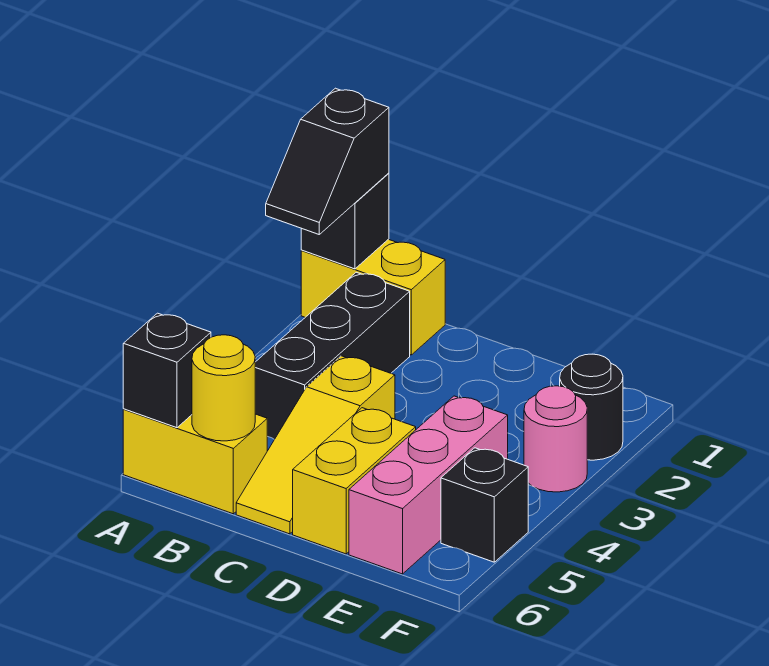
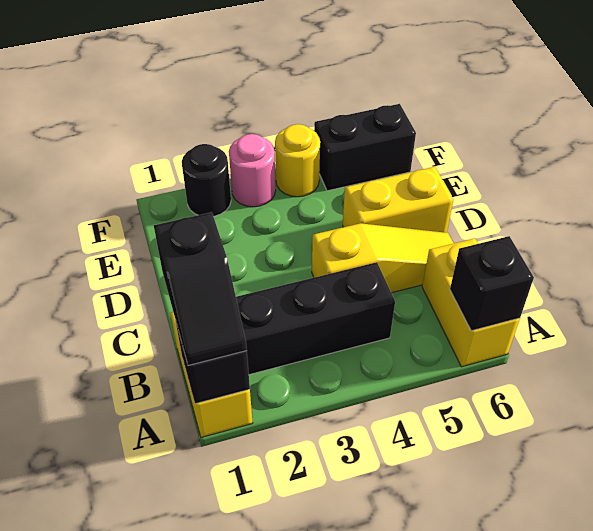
black slope A1:A2 level 3 top 1 -> black slope A1:B1 level 3 top B
yellow round brick B6 level 2 -> yellow round brick F4 level 1
pink brick E4:E6 level 1 -> none
black brick F5 level 1 -> black brick F5:F6 level 1

